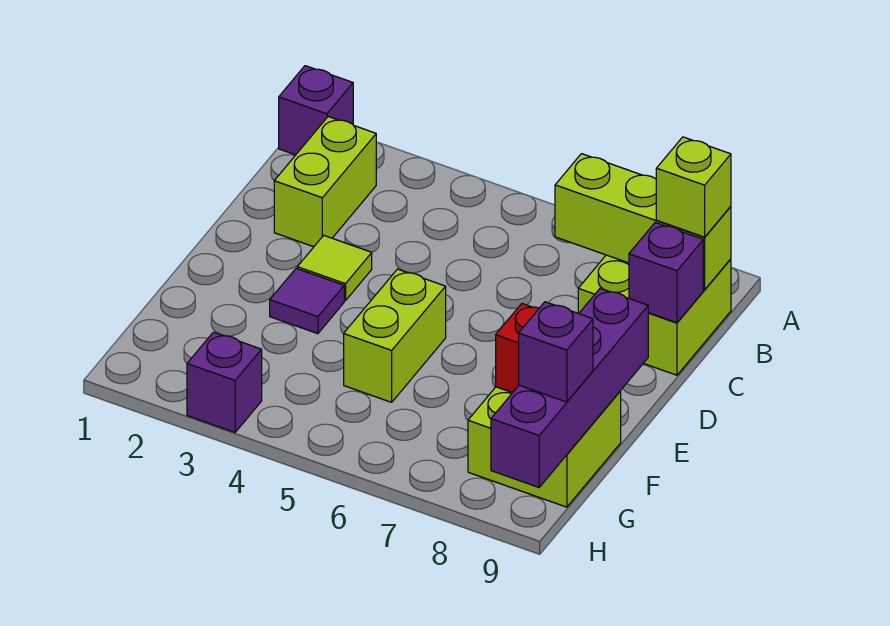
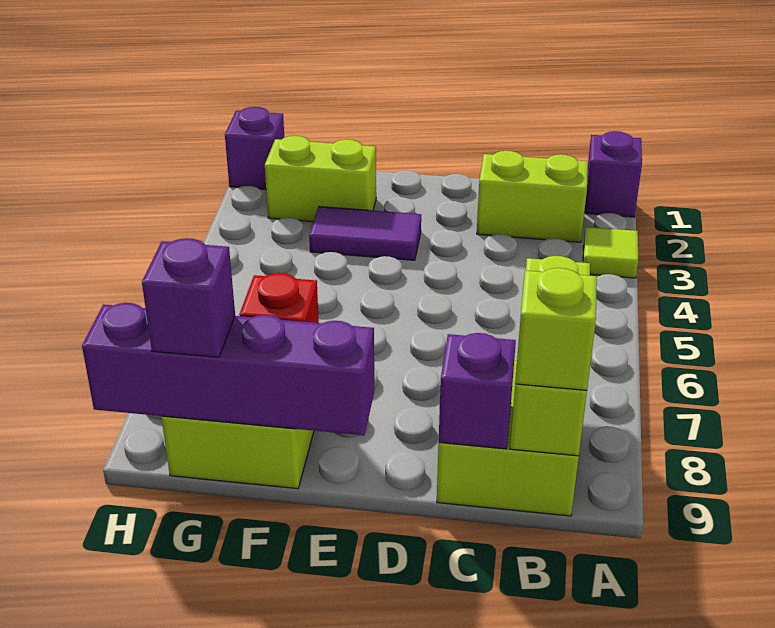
lime tile D3 level 1 -> lime tile A3 level 1
purple tile E3 level 1 -> purple tile E3:F3 level 1
lime brick E5:F5 level 1 -> lime brick F2:G2 level 1
purple brick H3 level 1 -> purple brick H1 level 1

